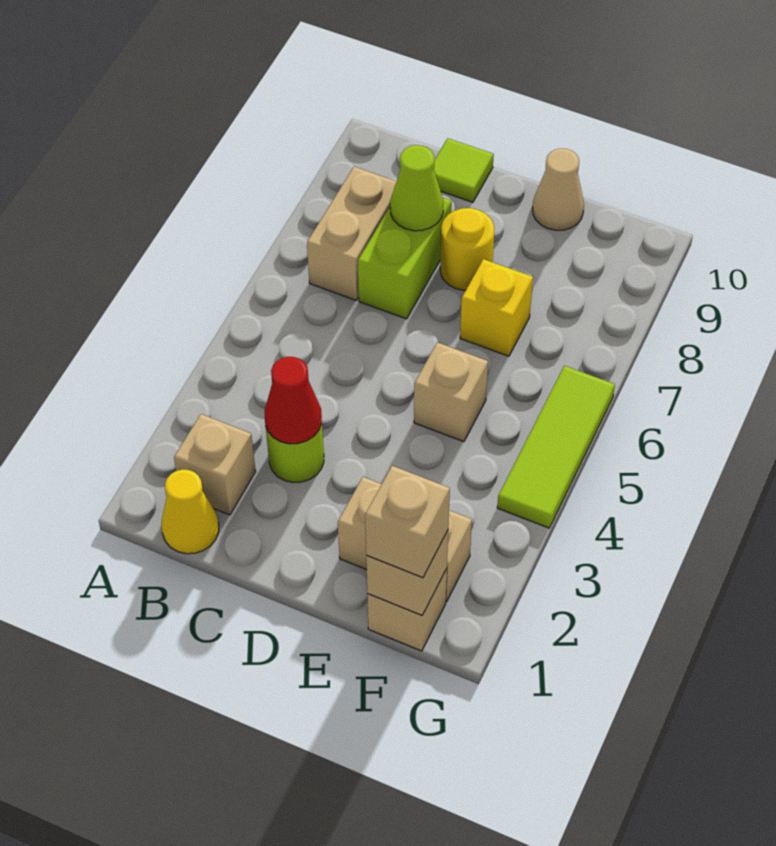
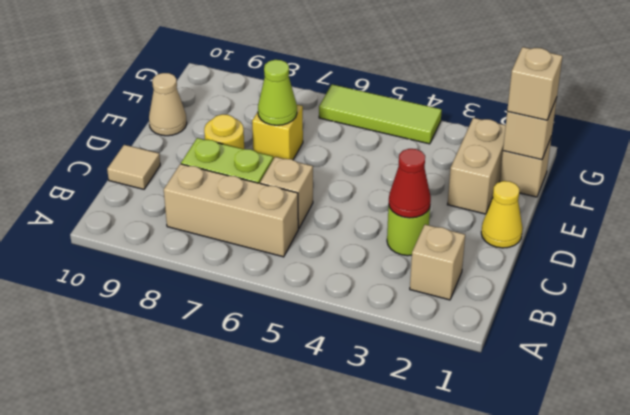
yellow cone B1 level 1 -> yellow cone D1 level 1
tan brick B7:B8 level 1 -> tan brick B6:B8 level 1
lime cone C8 level 2 -> lime cone E7 level 2
lime tile C10 level 1 -> tan tile C10 level 1
tan brick E5 level 1 -> tan brick C6 level 1

